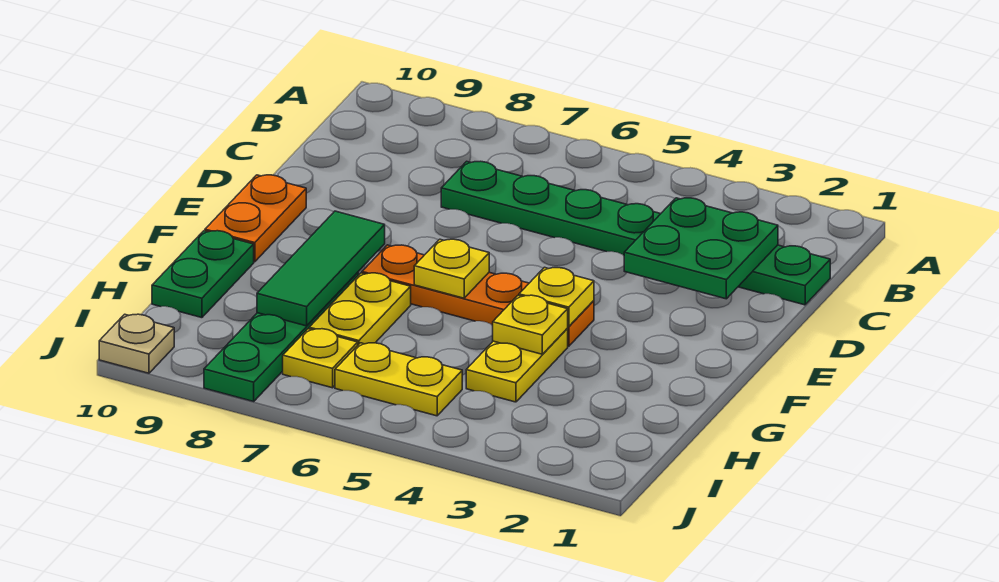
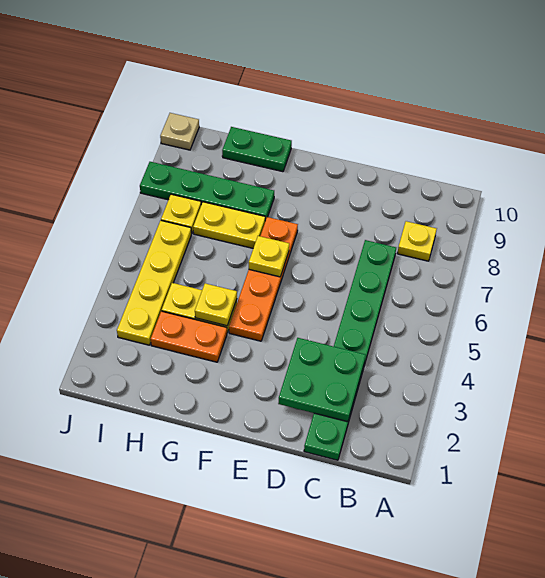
orange plate E10:F10 level 1 -> orange plate G3:H3 level 1
yellow plate F4 level 2 -> yellow plate B8 level 1
green tile F8:H8 level 2 -> none
yellow plate I5:I6 level 1 -> yellow plate I3:I6 level 1

